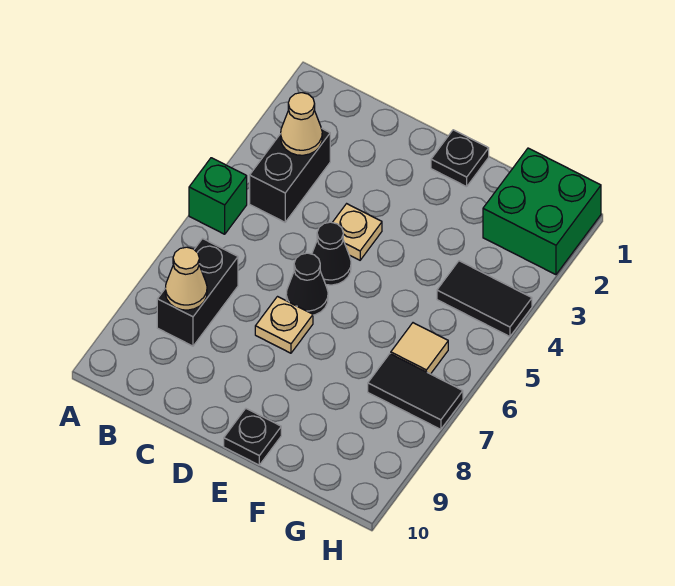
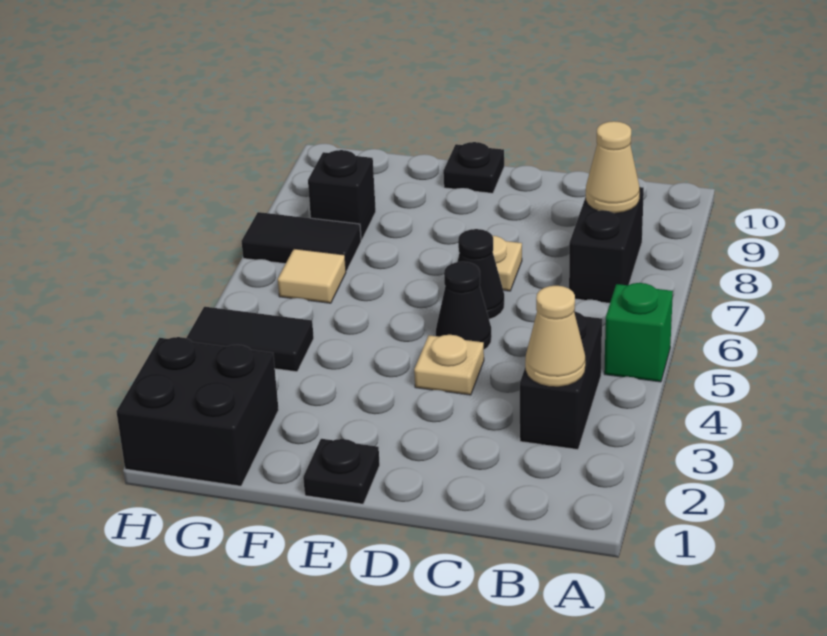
green brick G1:H2 level 1 -> black brick G1:H2 level 1
none -> black brick G8 level 1

